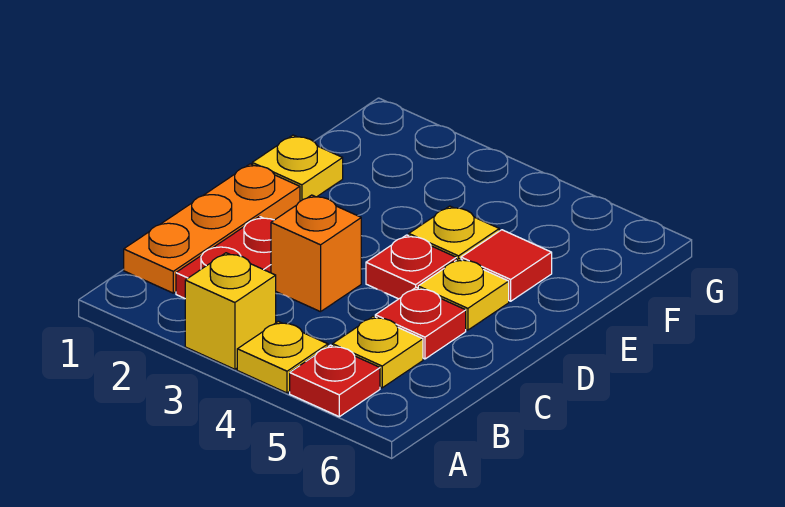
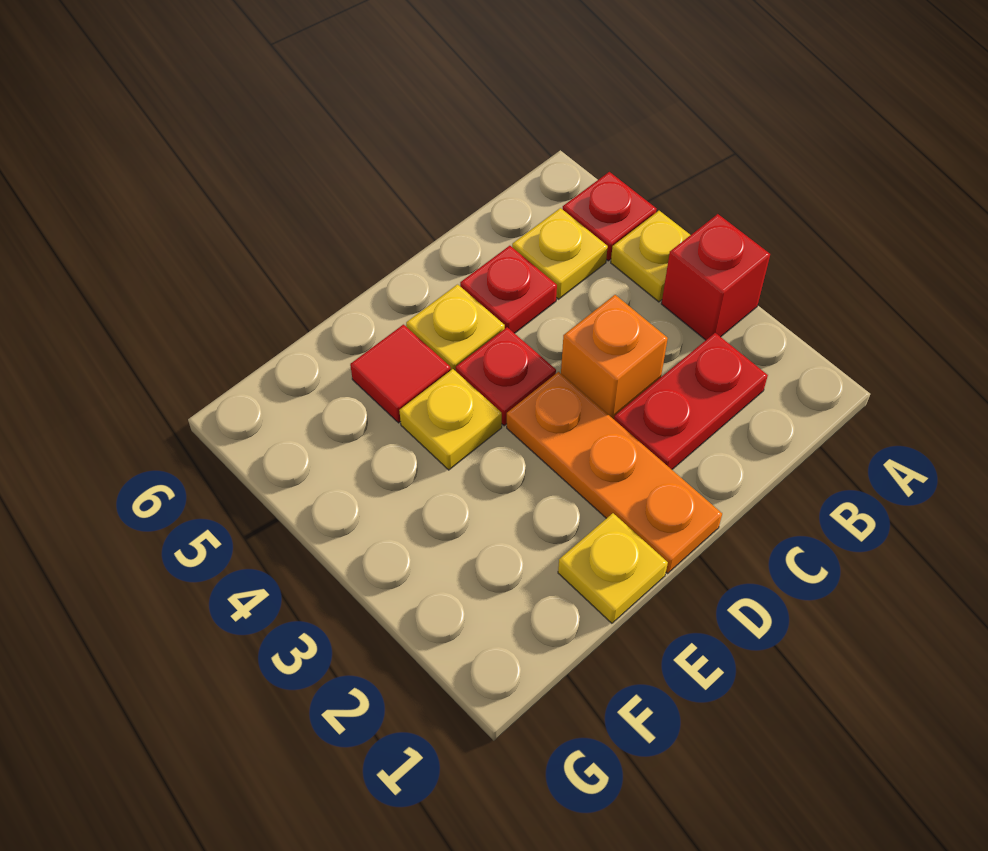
yellow brick A3 level 1 -> red brick A3 level 1
orange plate B1:D1 level 1 -> orange plate D1:D3 level 1

